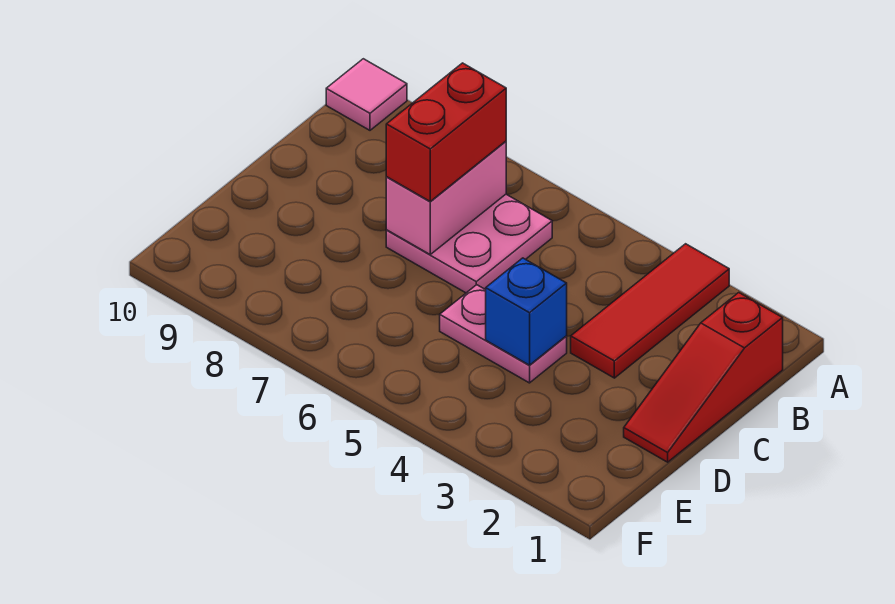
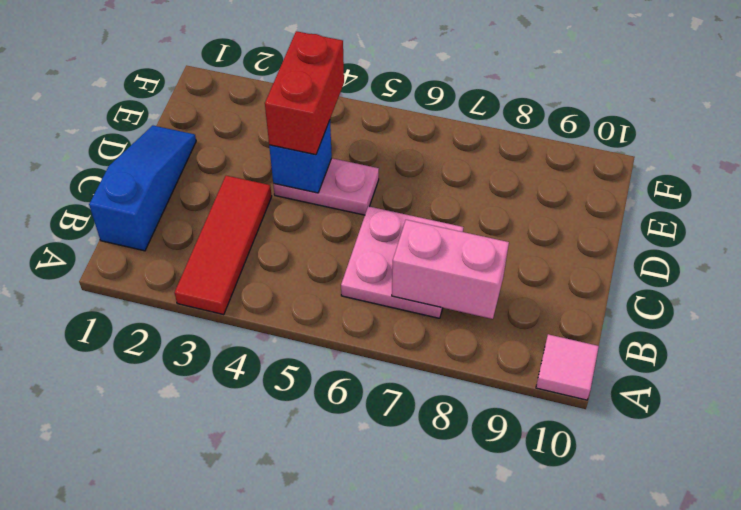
red slope B1:D1 level 1 top B -> blue slope B1:D1 level 1 top B
pink brick B7:C7 level 2 -> pink brick B7:B8 level 2
red brick B7:C7 level 3 -> red brick D4:E4 level 3

